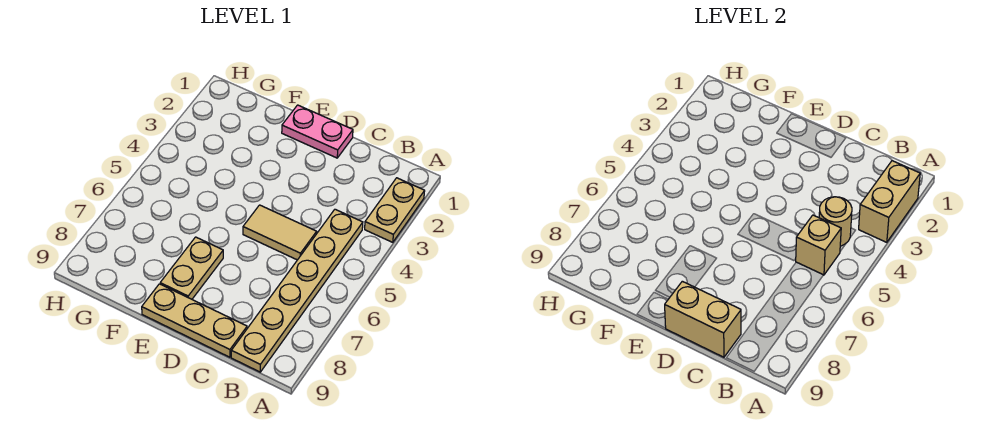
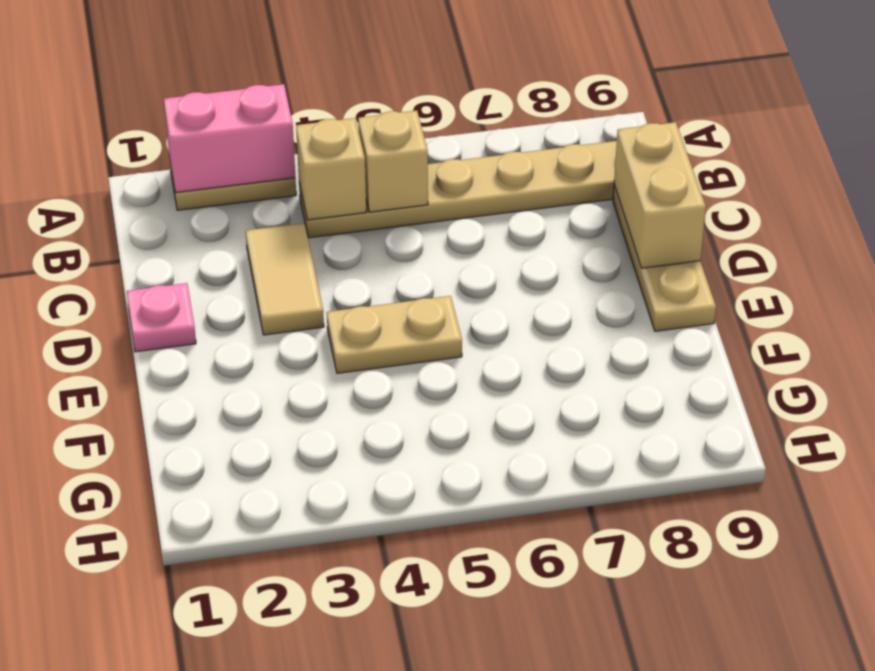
tan brick A2:A3 level 2 -> pink brick A2:A3 level 2
tan round brick B4 level 2 -> tan brick B4 level 2
tan tile C5:D5 level 1 -> tan tile C3:D3 level 1
pink plate D1:E1 level 1 -> pink plate D1 level 1
tan plate E7:E8 level 1 -> tan plate E4:E5 level 1

